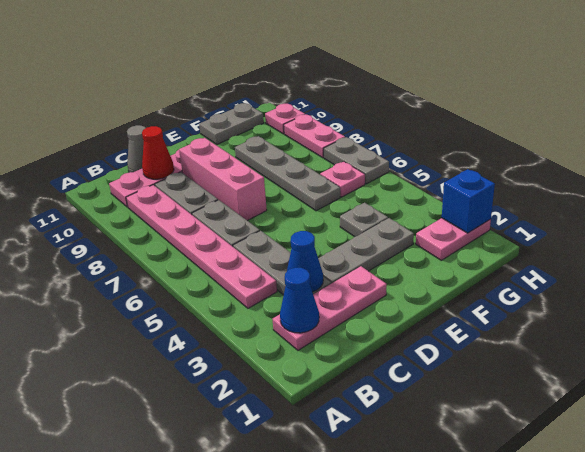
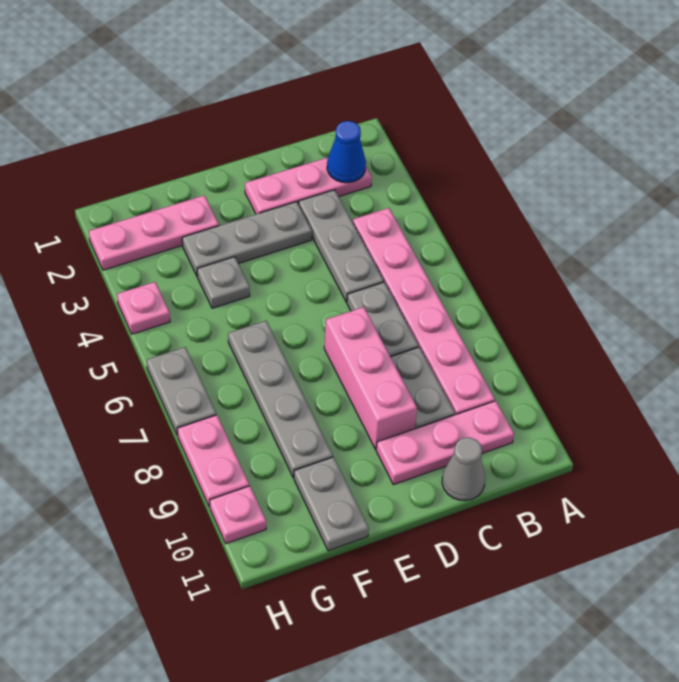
blue cone C3 level 2 -> none
red cone C10 level 2 -> none
grey plate F11:G11 level 1 -> grey plate F10:F11 level 1
pink plate G2:H2 level 1 -> pink plate F2:H2 level 1
pink plate G6 level 1 -> pink plate H4 level 1
blue brick H2 level 2 -> none

